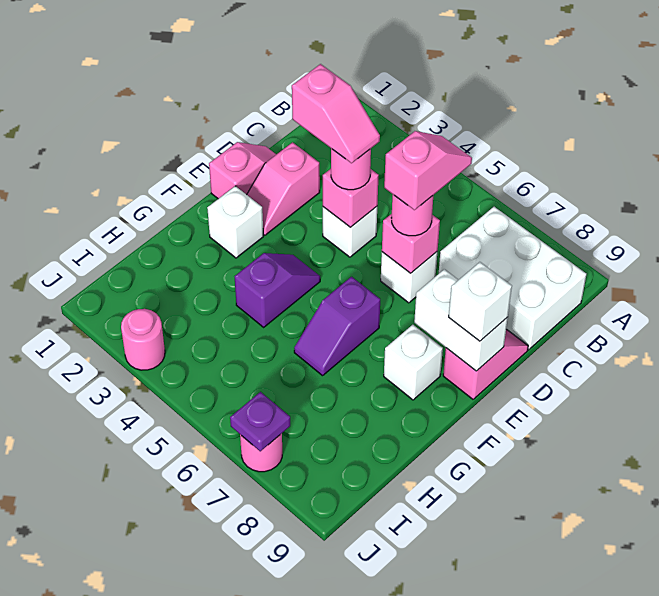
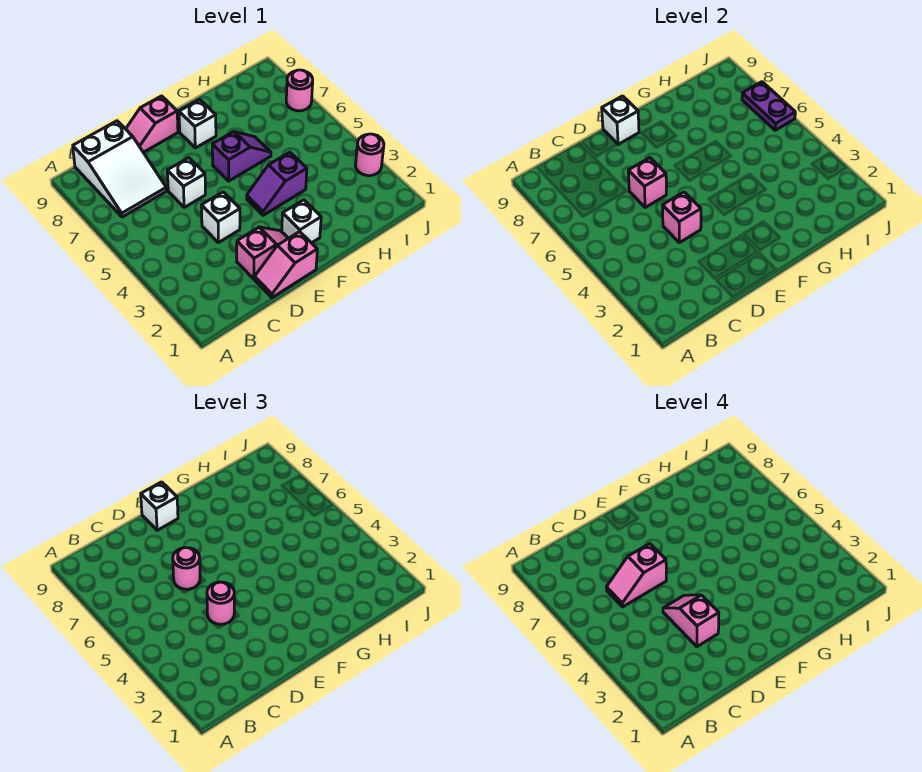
white brick B7:C9 level 1 -> white slope B7:C9 level 1 top 9
white brick E8:E9 level 2 -> white brick E9 level 2
purple plate J7 level 2 -> purple plate J6:J7 level 2

